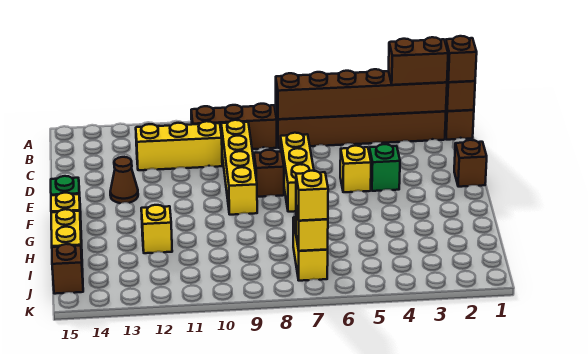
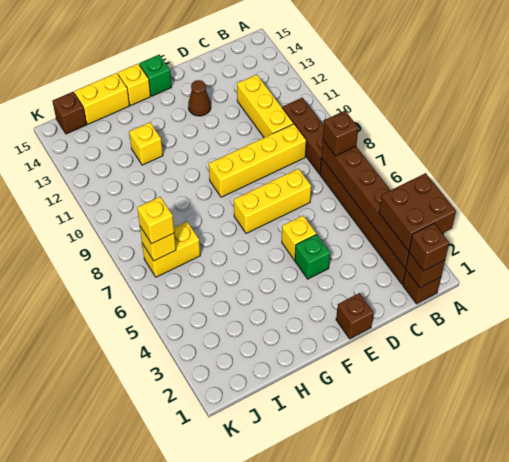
brown brick B2:B3 level 3 -> brown brick A2:B3 level 3
brown brick E8 level 1 -> brown brick B7 level 3

